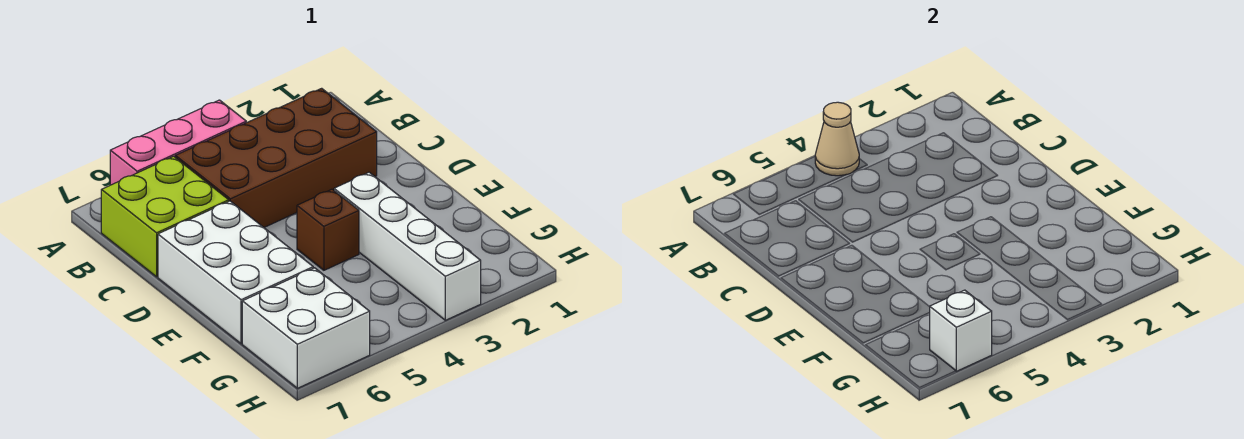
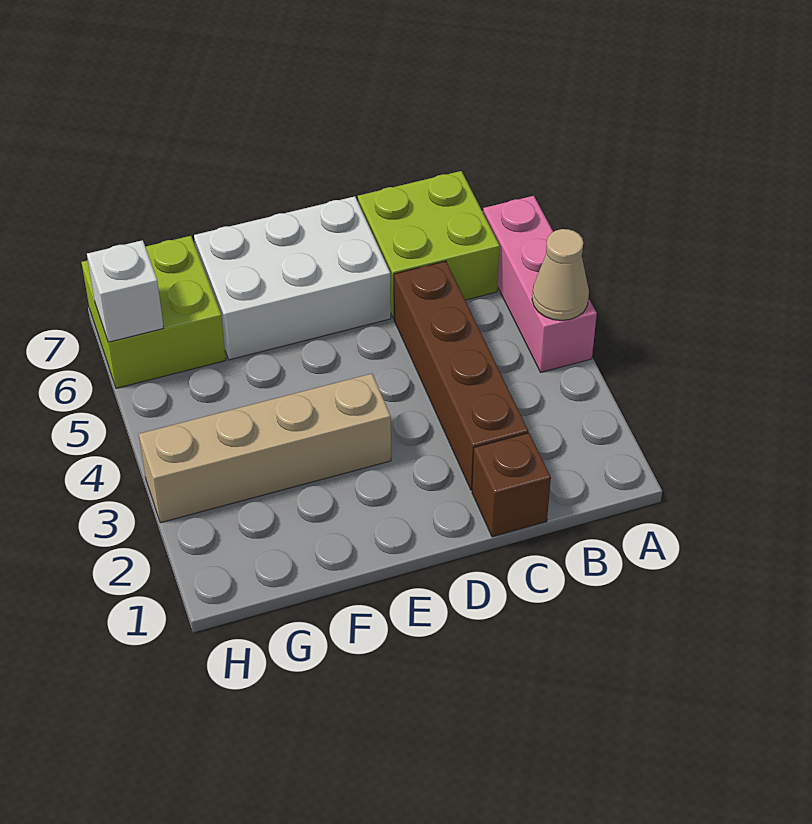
brown brick B2:C5 level 1 -> brown brick C2:C5 level 1
white brick E3:H3 level 1 -> tan brick E3:H3 level 1
brown brick E4 level 1 -> brown brick C1 level 1
white brick G6:H7 level 1 -> lime brick G6:H7 level 1

